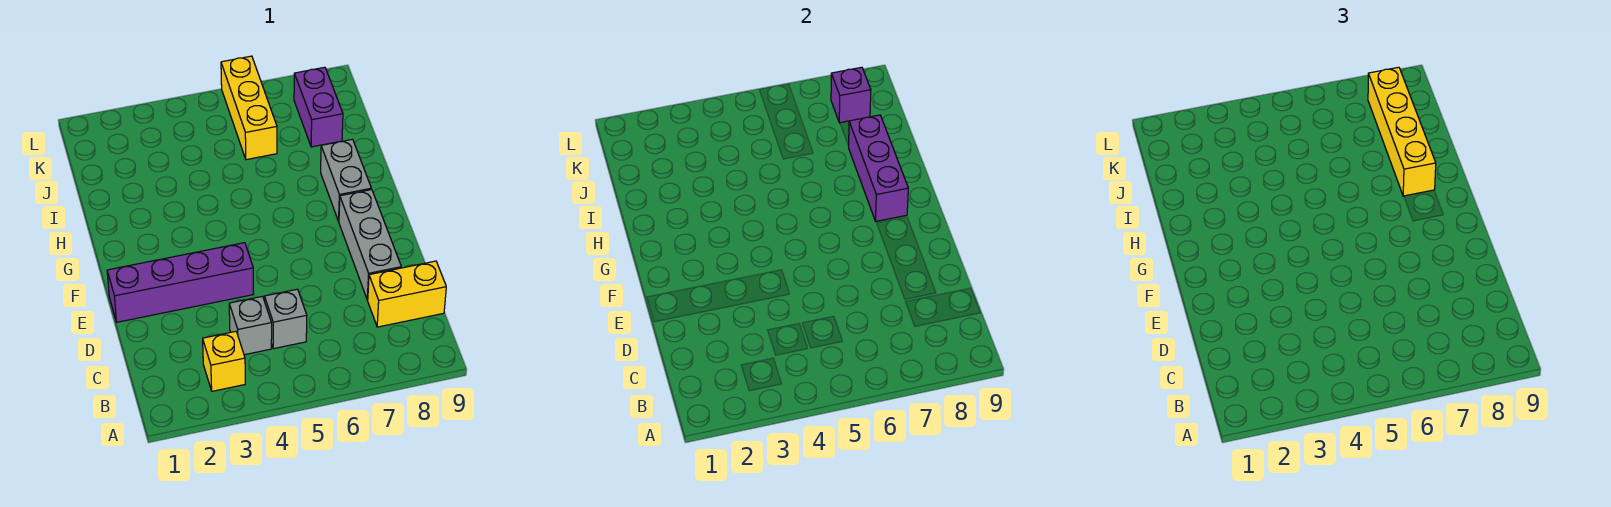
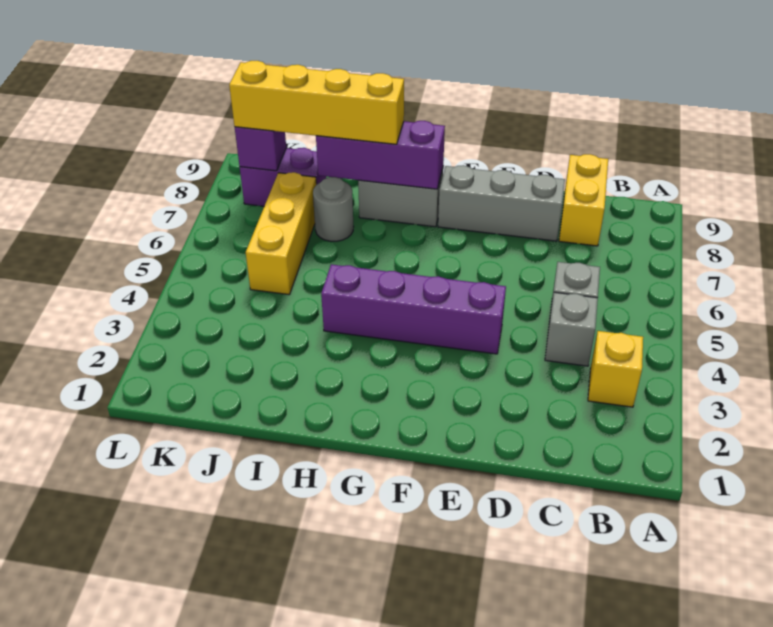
purple brick E1:E4 level 1 -> purple brick E4:H4 level 1
none -> grey round brick I7 level 1
yellow brick J6:L6 level 1 -> yellow brick J5:J7 level 1

